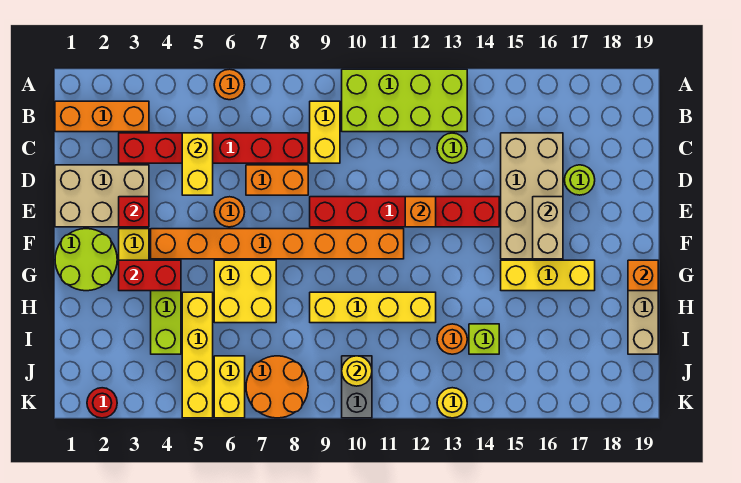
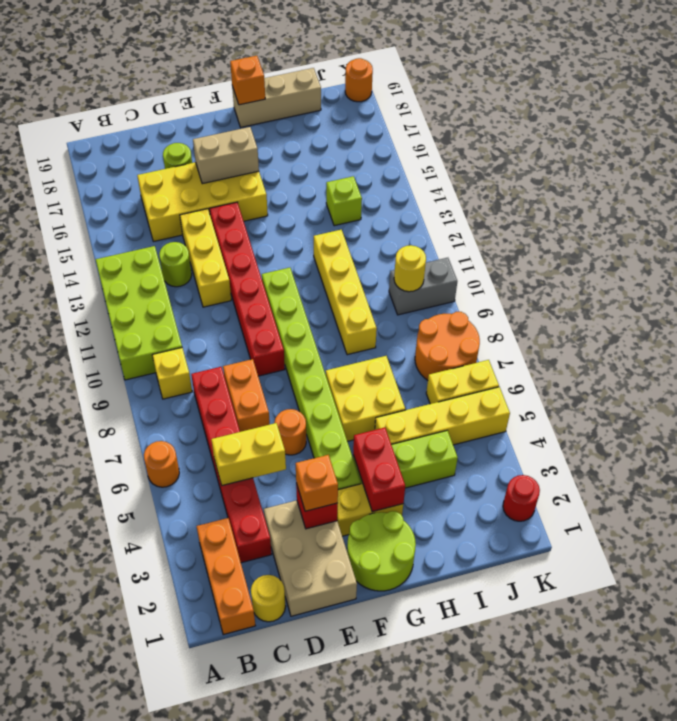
yellow brick B9:C9 level 1 -> yellow brick B9 level 1
tan brick C15:F16 level 1 -> yellow brick C15:F16 level 1
orange brick E12 level 2 -> orange brick E3 level 3
orange brick F4:F11 level 1 -> lime brick F4:F11 level 1
yellow brick G15:G17 level 1 -> yellow brick D12:D14 level 1
orange round brick I13 level 1 -> orange round brick K19 level 1
yellow round brick K13 level 1 -> yellow round brick C1 level 1

